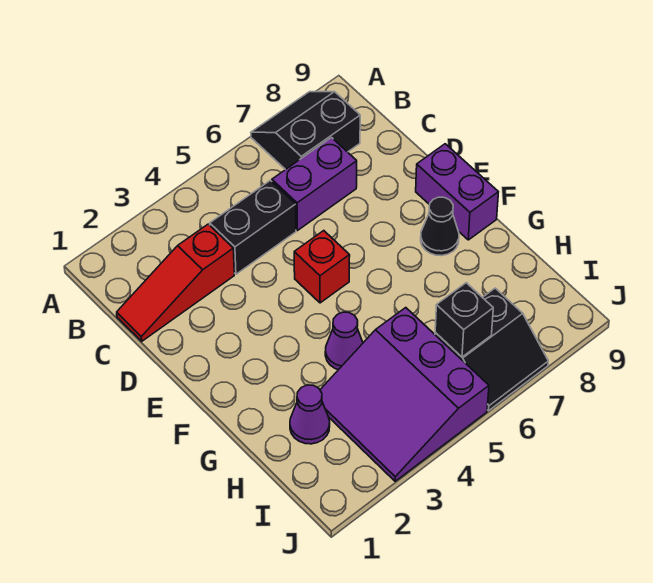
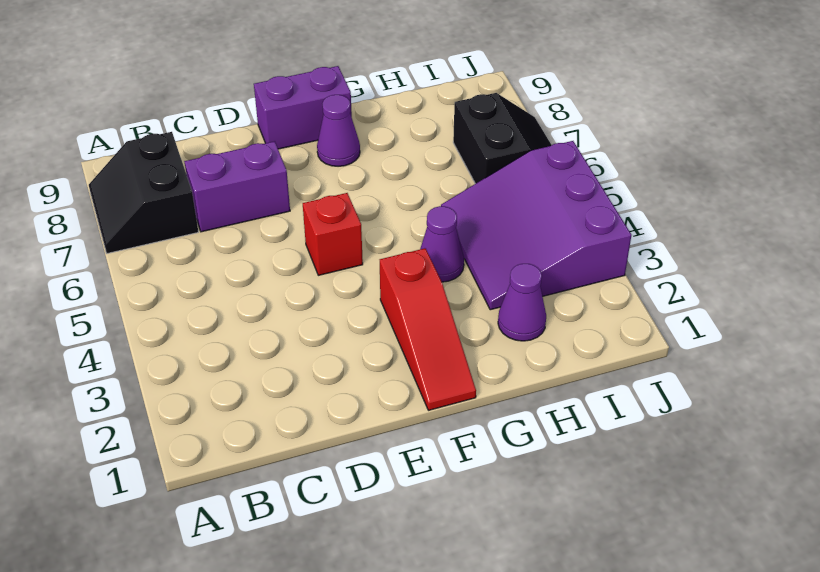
red slope C1:C3 level 1 top 3 -> red slope F1:F3 level 1 top 3
black brick C4:C5 level 1 -> none
purple brick C6:C7 level 1 -> purple brick C7:D7 level 1
black cone F8 level 1 -> purple cone F8 level 1
purple slope H3:J5 level 1 top 5 -> purple slope H3:J5 level 1 top J
black brick I6 level 2 -> none

